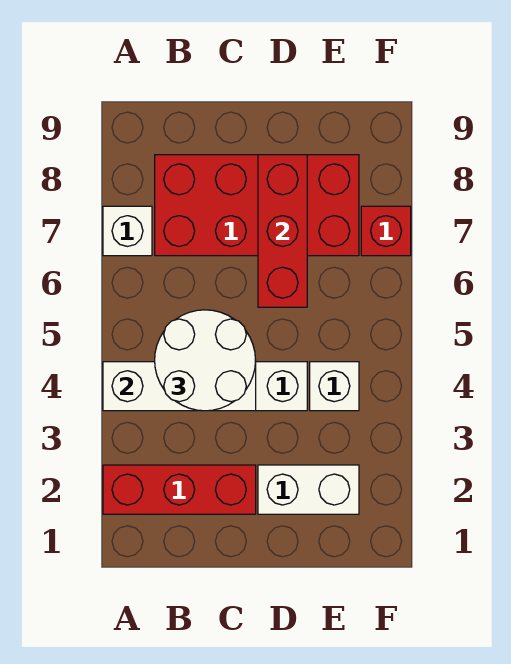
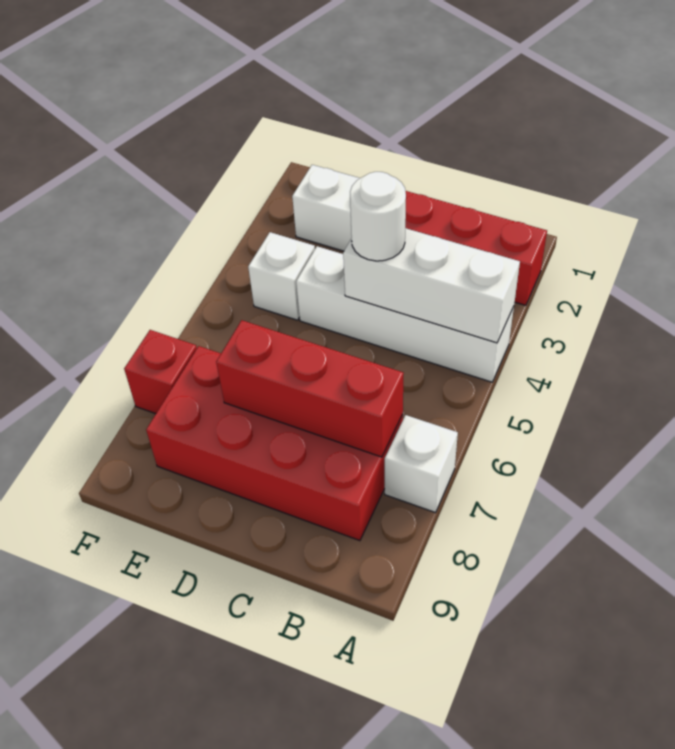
white round brick B4:C5 level 3 -> white round brick C4 level 3
red brick D6:D8 level 2 -> red brick B7:D7 level 2

